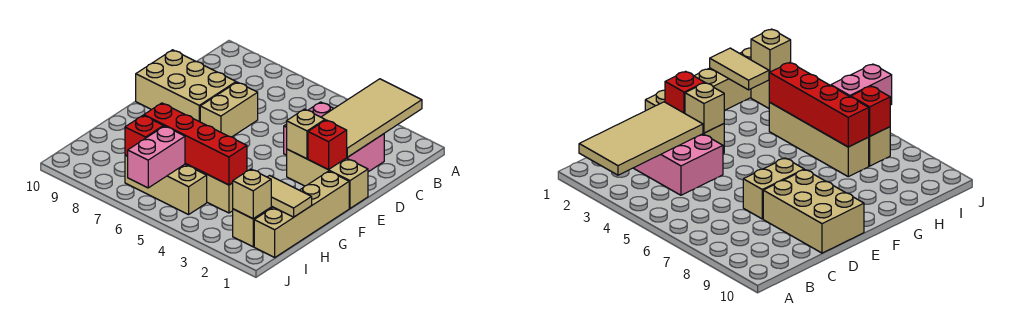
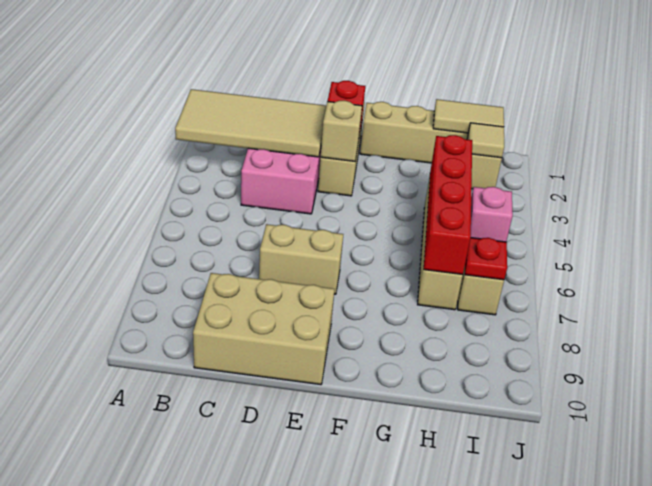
tan brick D8:E10 level 1 -> tan brick C9:E10 level 1
tan tile H1:H2 level 2 -> tan tile H1:I1 level 2
tan brick I2 level 2 -> tan tile I2 level 2
pink brick I6:J6 level 2 -> pink brick I6 level 2
red brick I7 level 2 -> red plate I7 level 2

